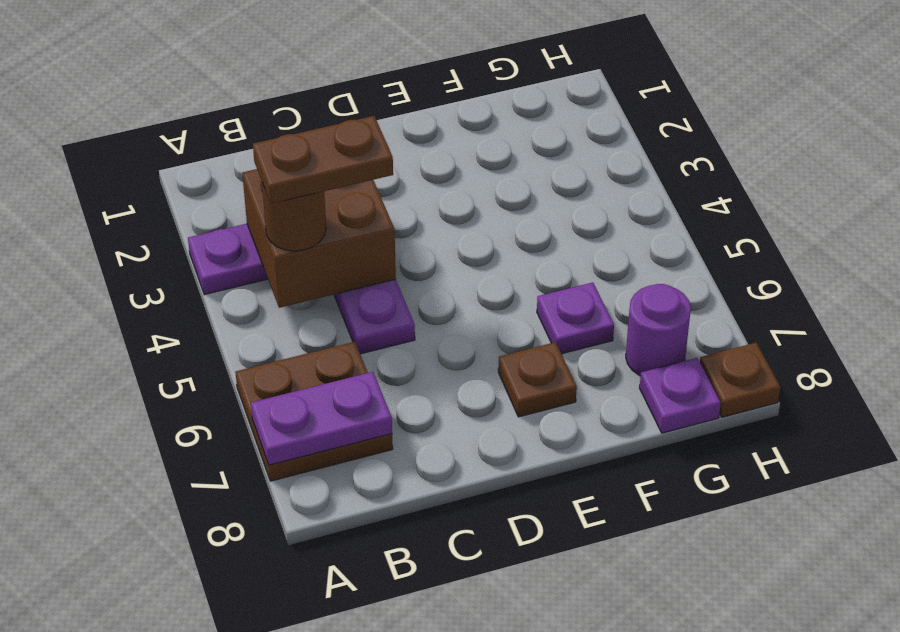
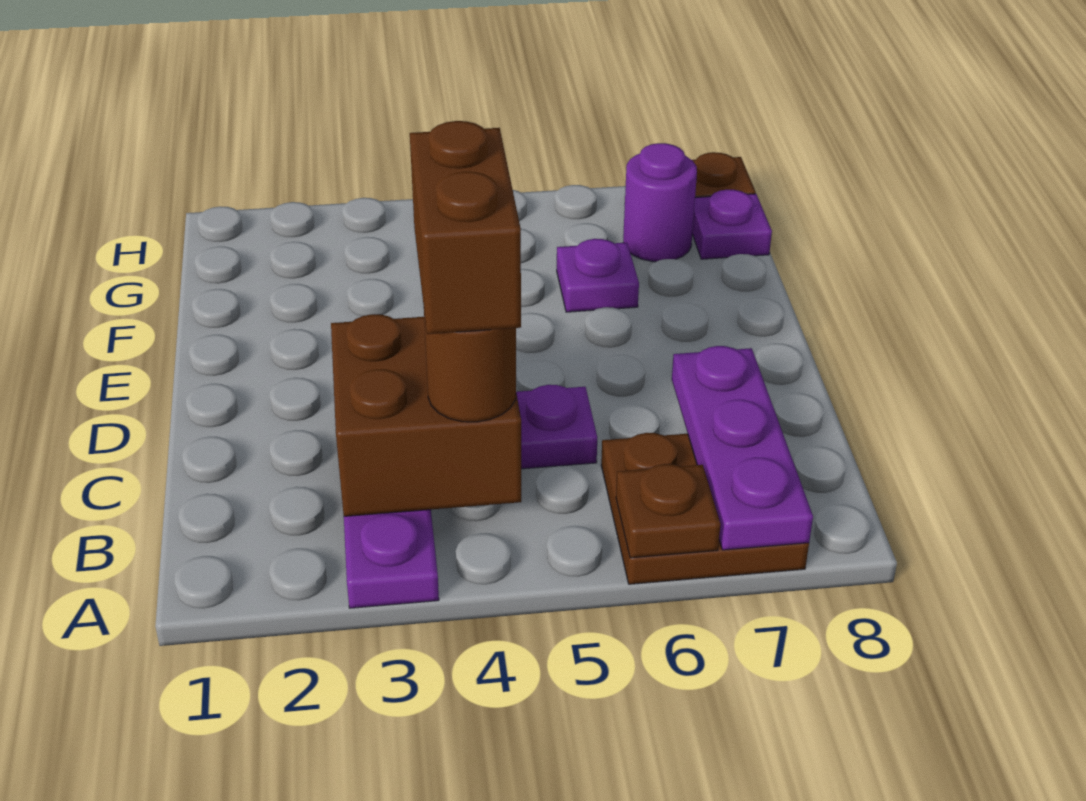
purple plate A7:B7 level 2 -> purple plate A7:C7 level 2
brown plate B4:C4 level 4 -> brown brick B4:C4 level 4
brown plate E7 level 1 -> brown plate A6 level 2

